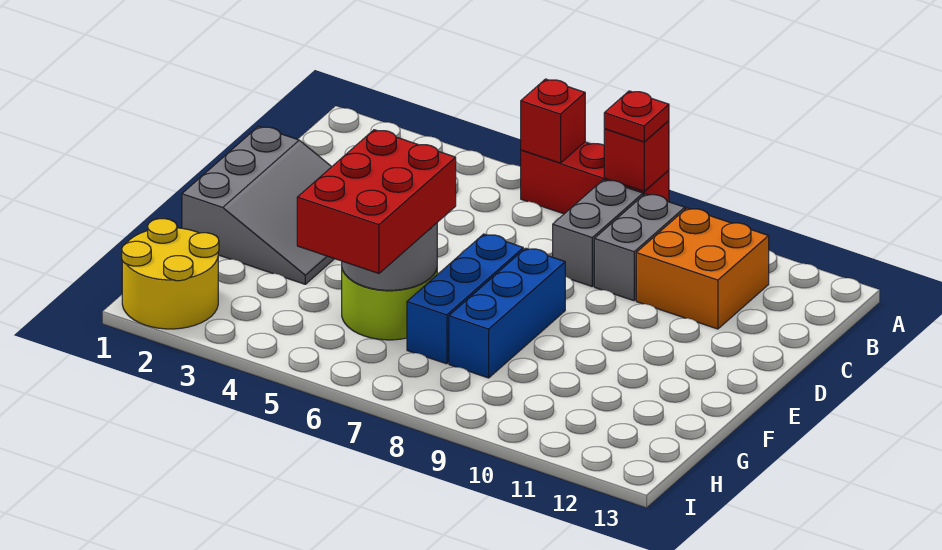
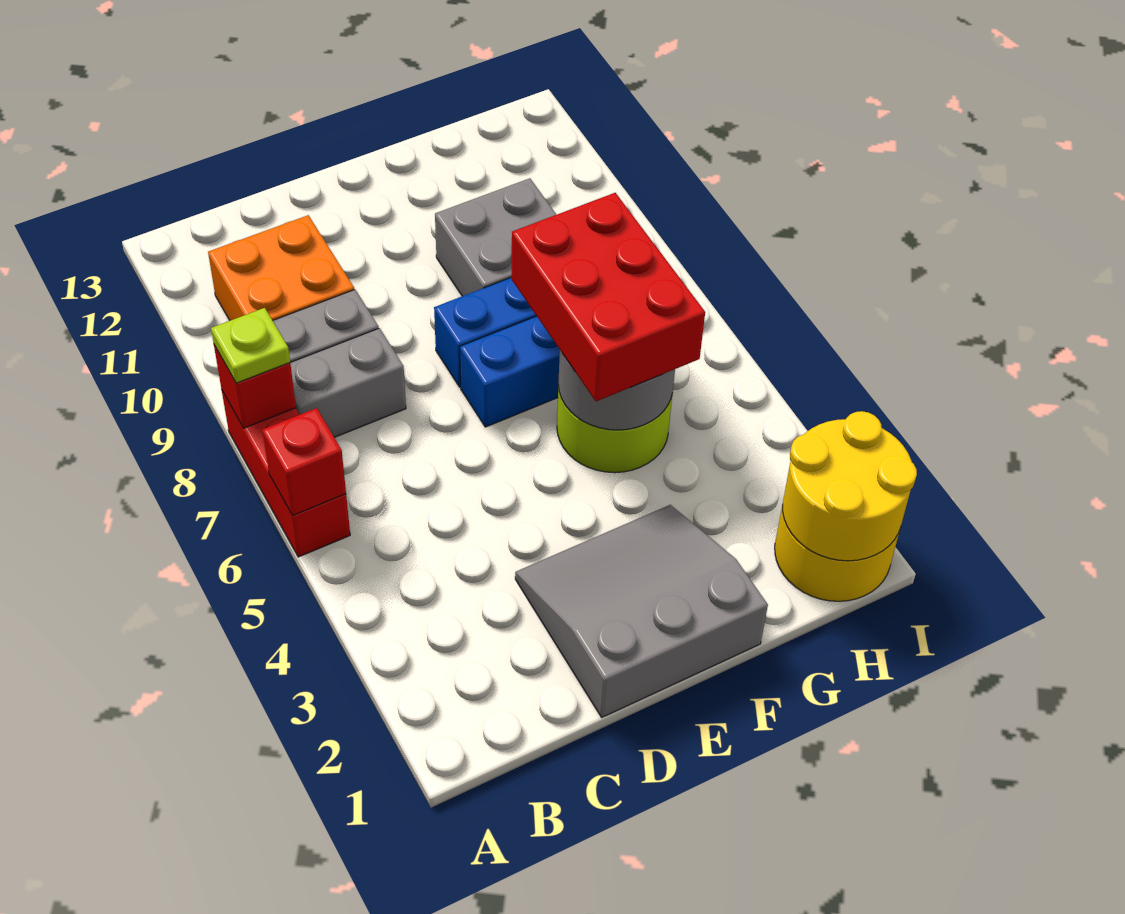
red plate A8 level 3 -> lime plate A8 level 3
red brick F5:H6 level 3 -> red brick F5:G7 level 3
none -> grey brick F9:G10 level 1
none -> yellow round brick H1:I2 level 2

